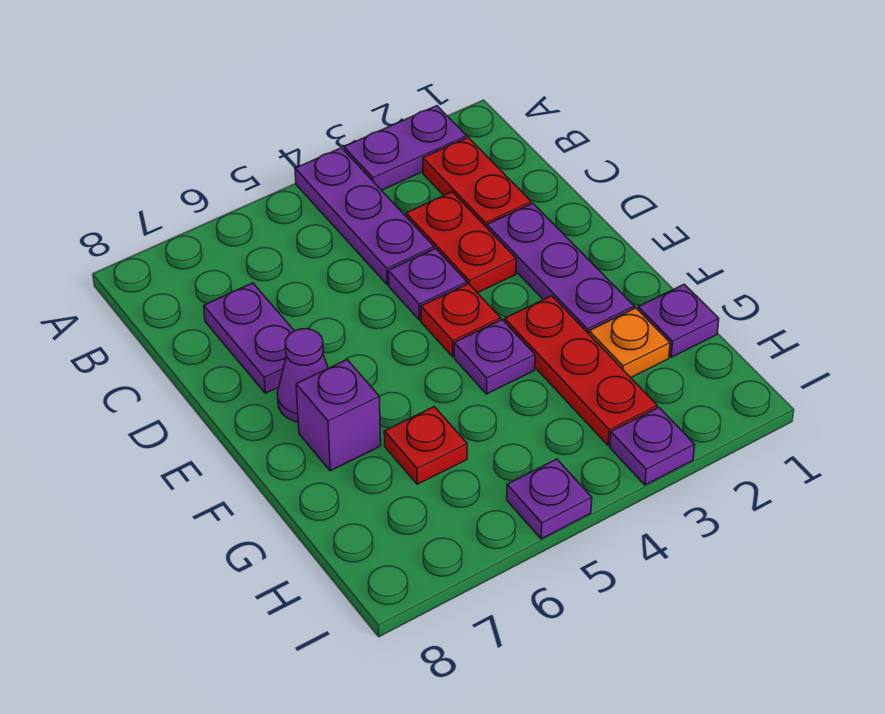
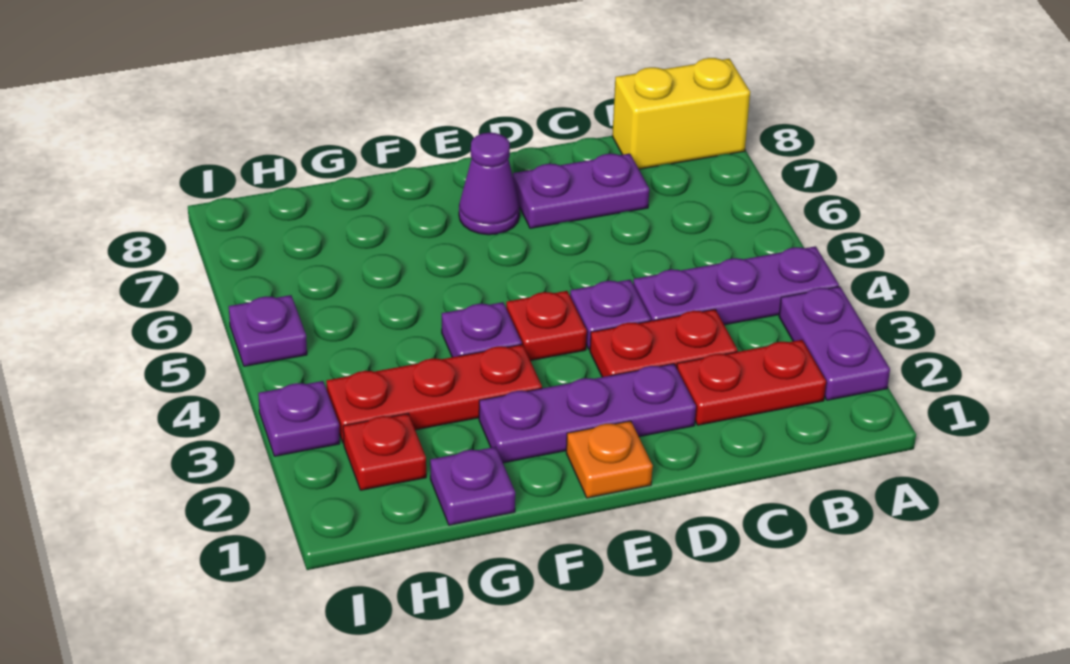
none -> yellow brick A8:B8 level 1
purple brick F7 level 1 -> none
orange plate G2 level 1 -> orange plate E1 level 1
red plate G6 level 1 -> red plate H2 level 1

